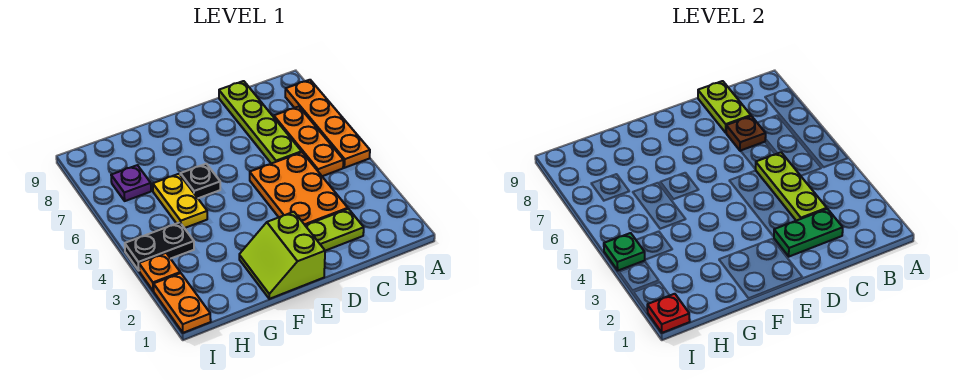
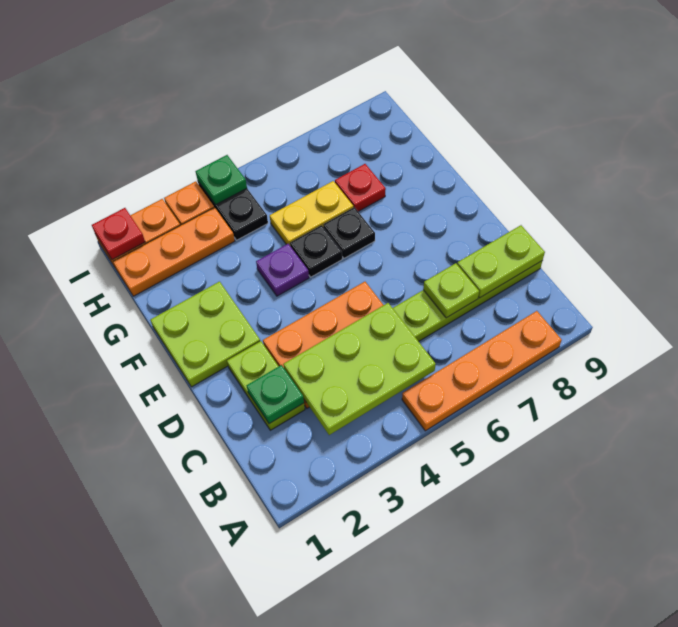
orange plate B5:B7 level 1 -> orange plate H1:H3 level 1
green plate C2:D2 level 2 -> green plate C2 level 2
lime plate C3:C5 level 2 -> lime plate B3:C5 level 2
brown plate C7 level 2 -> lime plate C7 level 2
lime slope E1:F2 level 1 top E -> lime plate E1:F2 level 1
none -> black plate F5 level 1
none -> red plate G7 level 1
purple plate H7 level 1 -> purple plate F4 level 1

